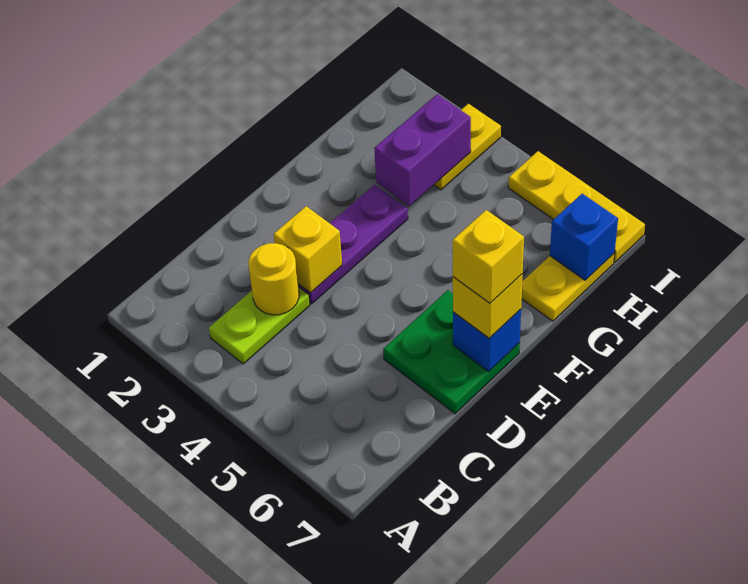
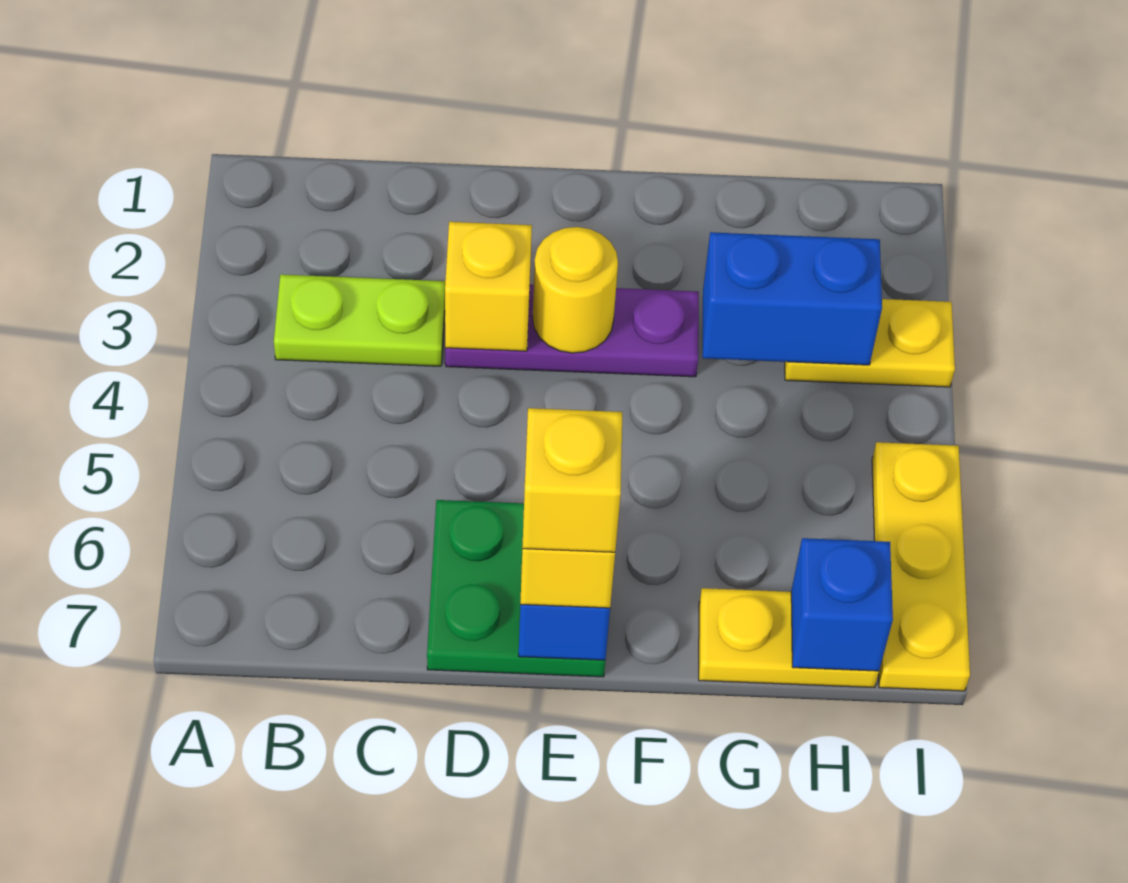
yellow round brick C3 level 2 -> yellow round brick E3 level 2
purple brick G3:H3 level 2 -> blue brick G3:H3 level 2

